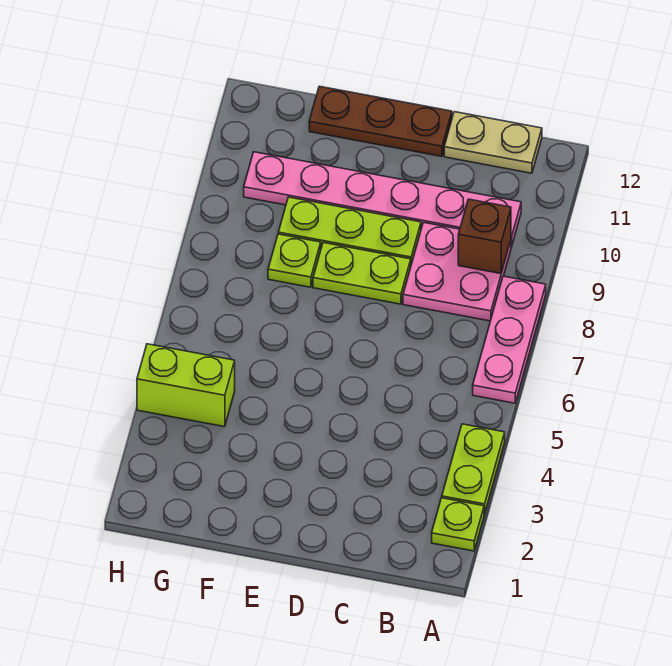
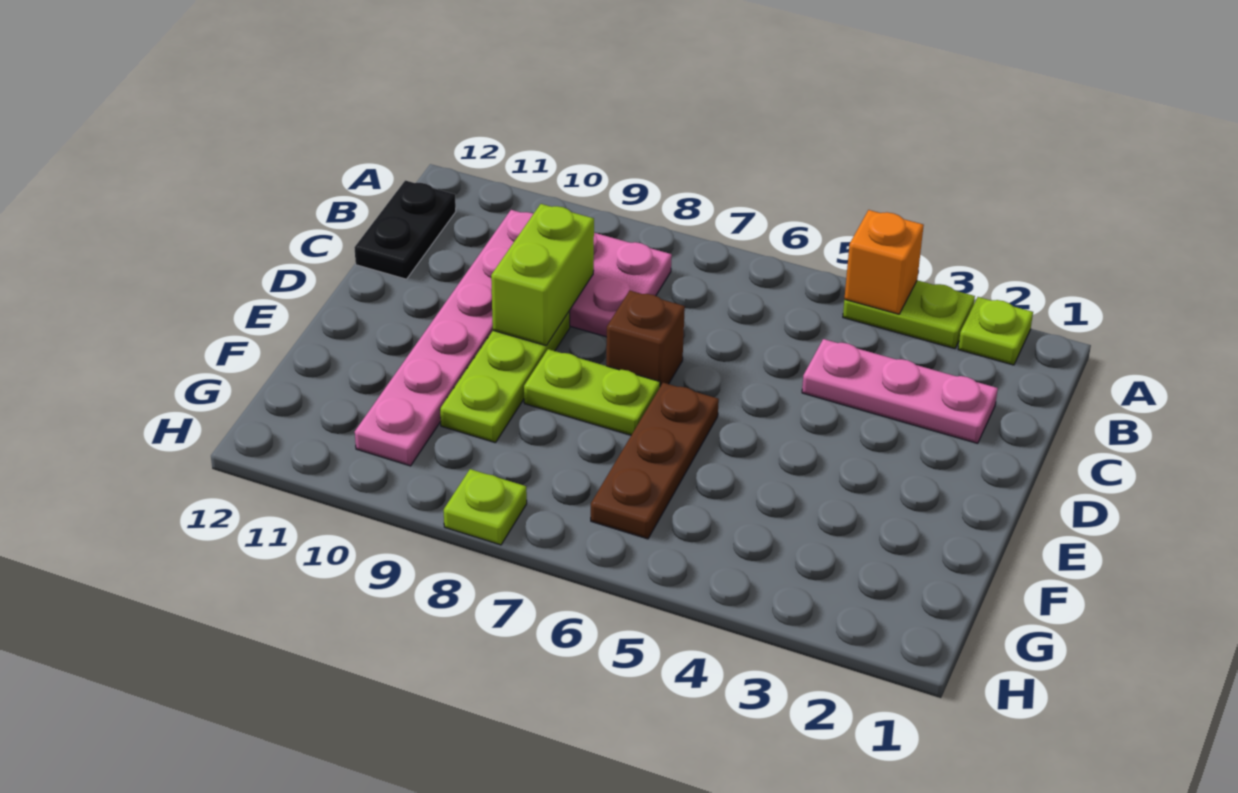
none -> orange brick A4 level 2
pink plate A6:A8 level 1 -> pink plate C2:C4 level 1
brown brick B9 level 2 -> brown brick D7 level 1
tan plate B12:C12 level 1 -> black plate B12:C12 level 1
lime plate D8:E8 level 1 -> lime plate E7:E8 level 1
brown plate D12:F12 level 1 -> brown plate E6:G6 level 1
lime plate F8 level 1 -> lime plate H8 level 1
lime brick G4:H4 level 1 -> lime brick C9:D9 level 2

